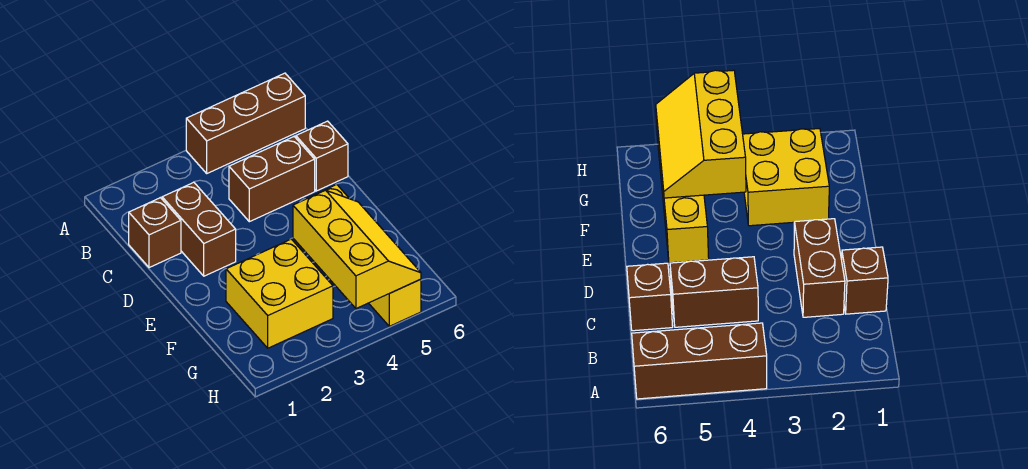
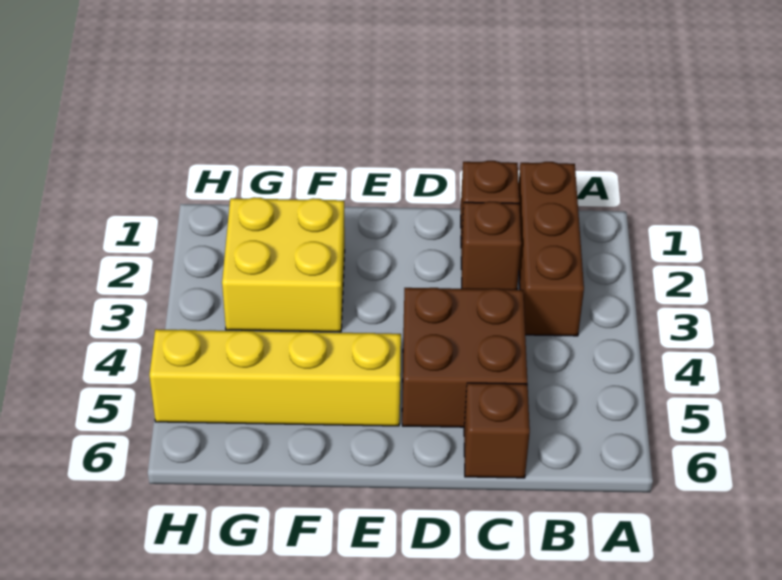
brown brick A4:A6 level 1 -> brown brick B1:B3 level 1
brown brick C2:D2 level 1 -> brown brick C2 level 1
brown brick C4:C5 level 1 -> brown brick C4:D5 level 1
yellow slope F4:H5 level 2 top 4 -> none

